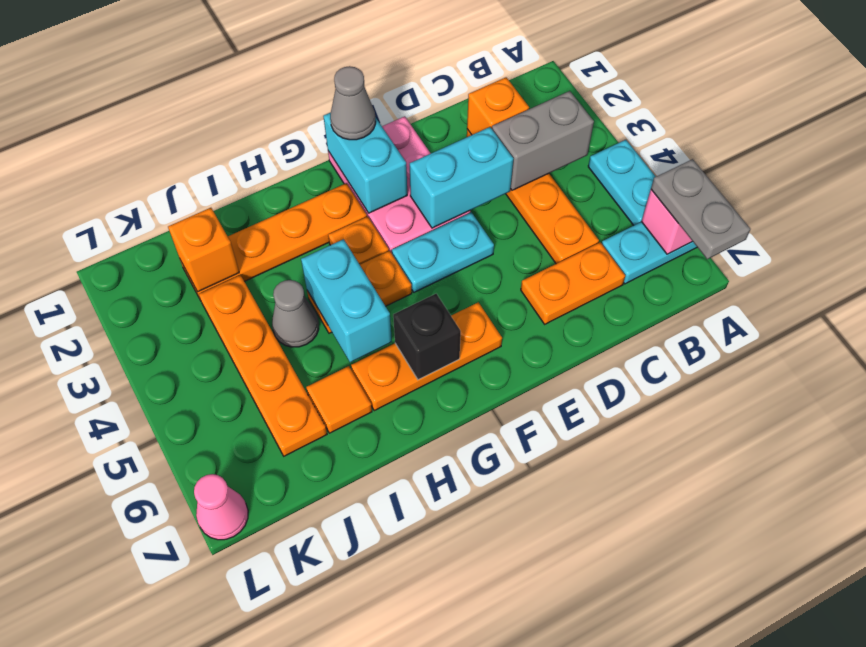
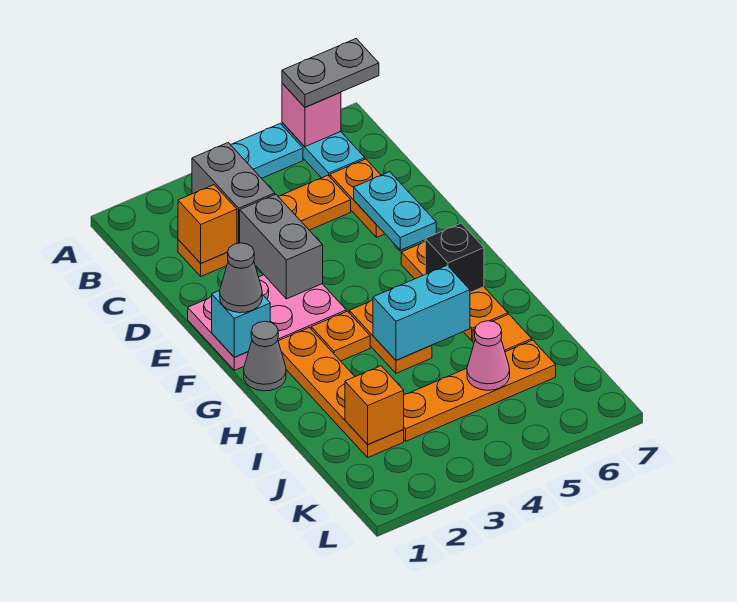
cyan brick D3:E3 level 2 -> grey brick D3:E3 level 2
cyan plate E4:F4 level 1 -> cyan plate D6:E6 level 2
cyan brick F1:F2 level 2 -> cyan brick F1 level 2
grey cone I4 level 1 -> grey cone G1 level 1
pink cone L7 level 1 -> pink cone J5 level 2

